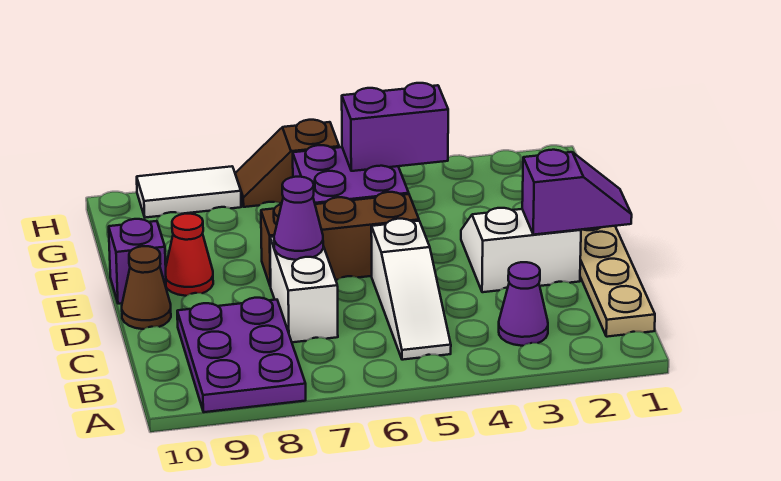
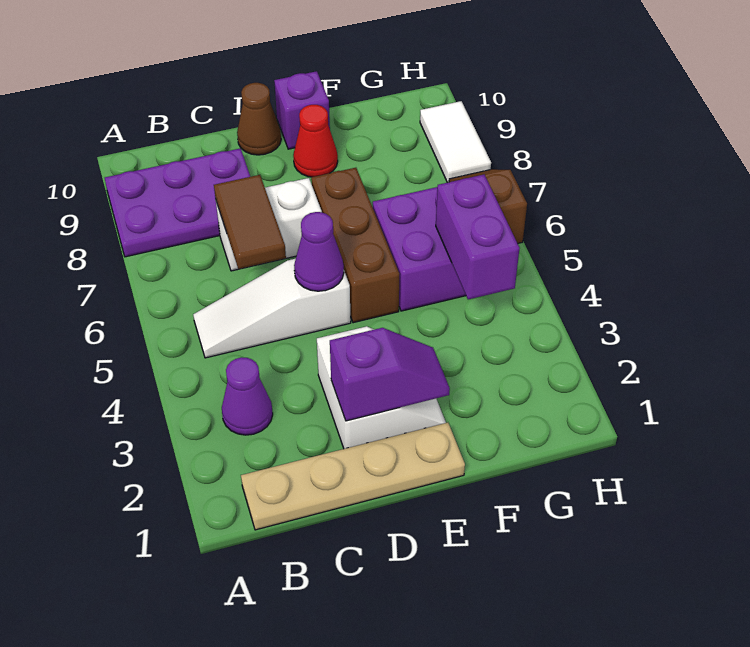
none -> brown tile C6:C7 level 2
purple slope D1:D2 level 2 top 2 -> purple slope D2:E2 level 2 top D
purple cone D7 level 2 -> purple cone D5 level 2

